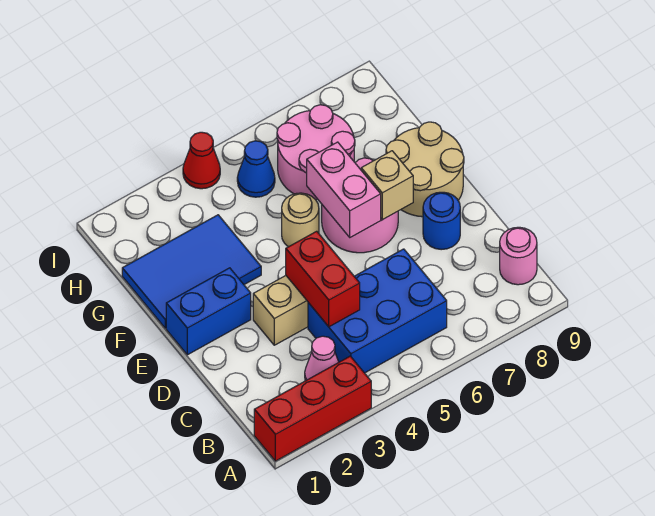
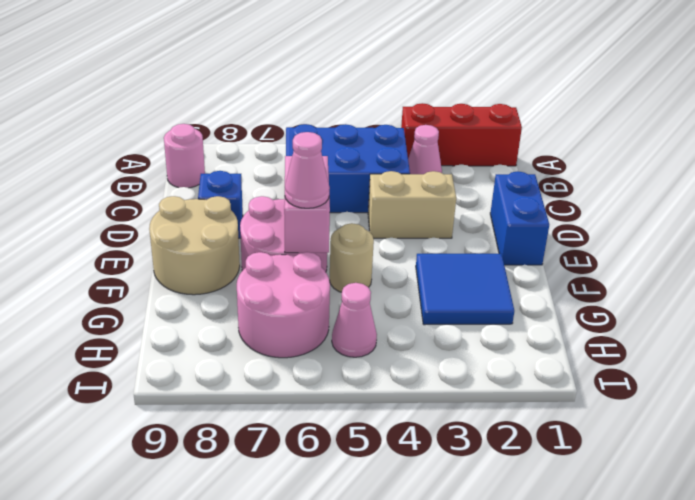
red brick C4:D4 level 2 -> none
blue round brick D8 level 1 -> blue brick D8 level 1
blue brick E1:E2 level 1 -> blue brick D1:E1 level 1
tan brick E7 level 2 -> none
blue tile F1:G3 level 1 -> blue tile F2:G3 level 1
none -> pink cone F6 level 3
blue cone H5 level 1 -> pink cone H5 level 1
red cone I4 level 1 -> none

